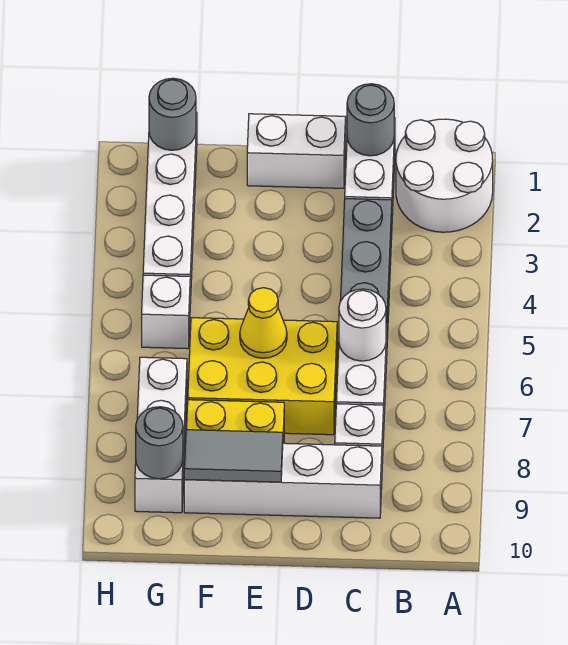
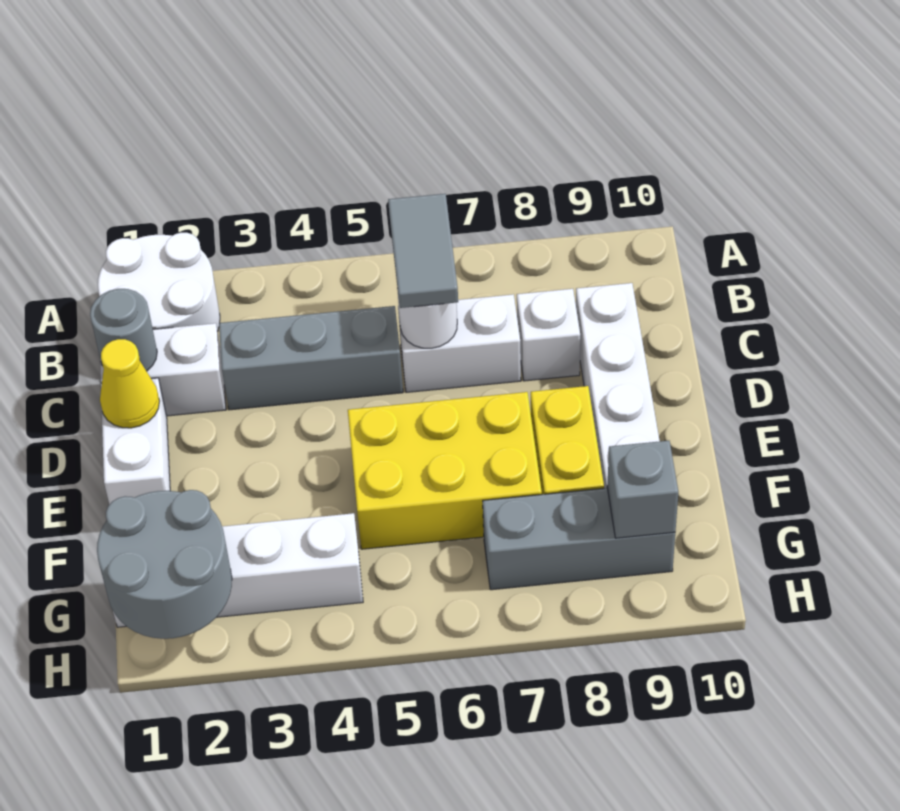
yellow brick D6:F7 level 1 -> yellow brick E5:F7 level 1
yellow cone E6 level 2 -> yellow cone D1 level 2
grey tile E9:F9 level 2 -> grey tile B6:C6 level 3
grey round brick G1 level 2 -> grey round brick G1:H2 level 2
white brick G5 level 1 -> none
white brick G7:G9 level 1 -> grey brick G7:G9 level 1
grey round brick G9 level 2 -> grey brick G9 level 2

